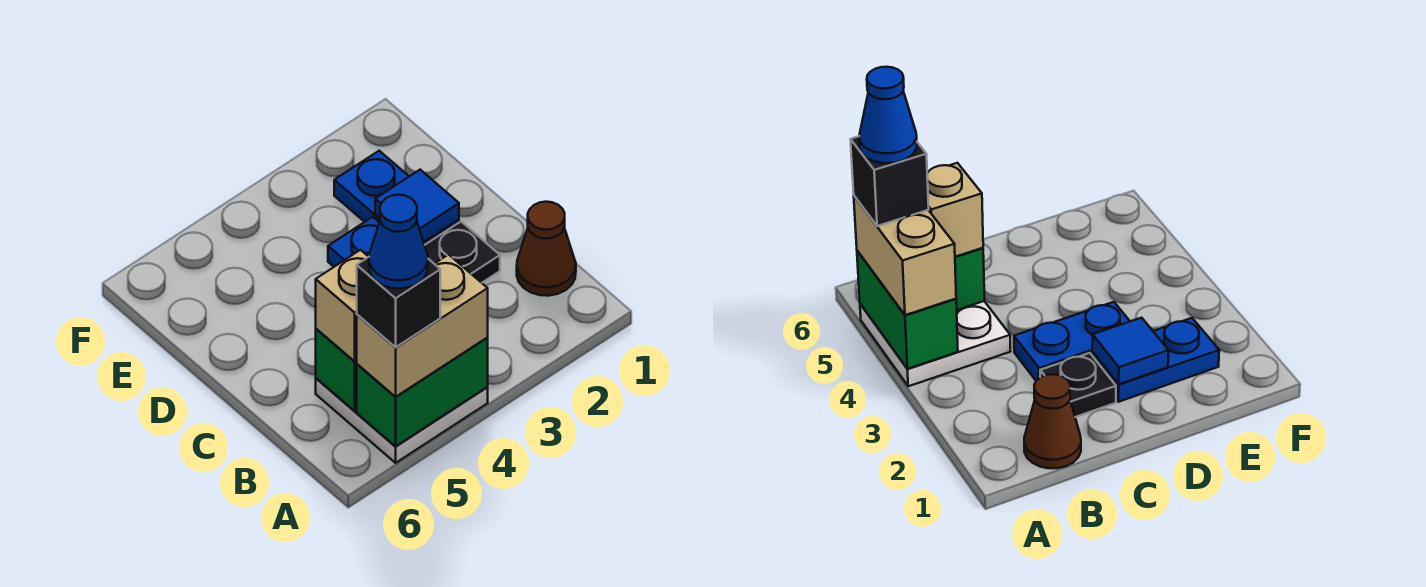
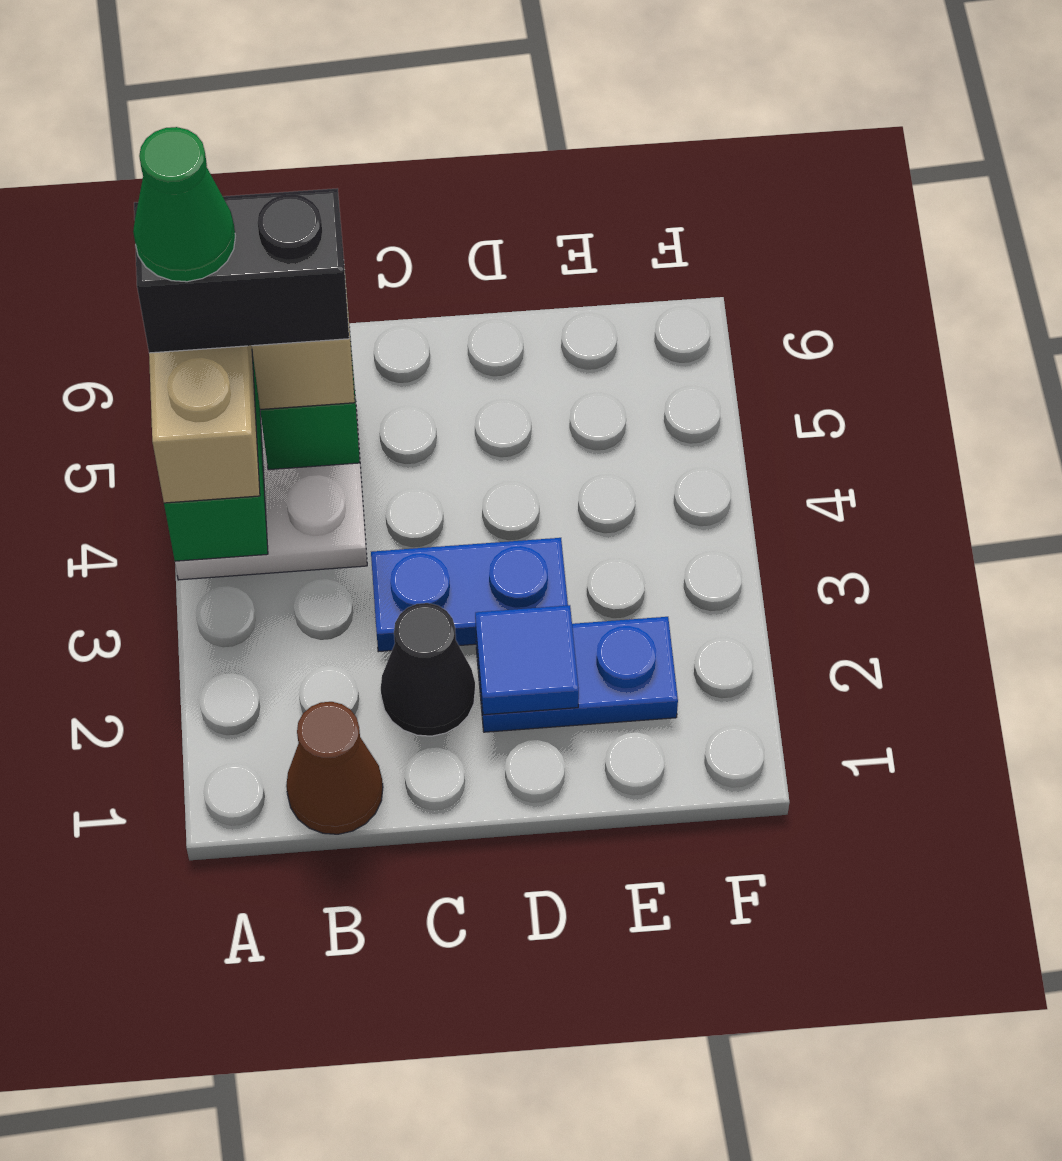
black brick A5 level 4 -> black brick A5:B5 level 4
blue cone A5 level 5 -> green cone A5 level 5
black plate C2 level 1 -> black cone C2 level 1

